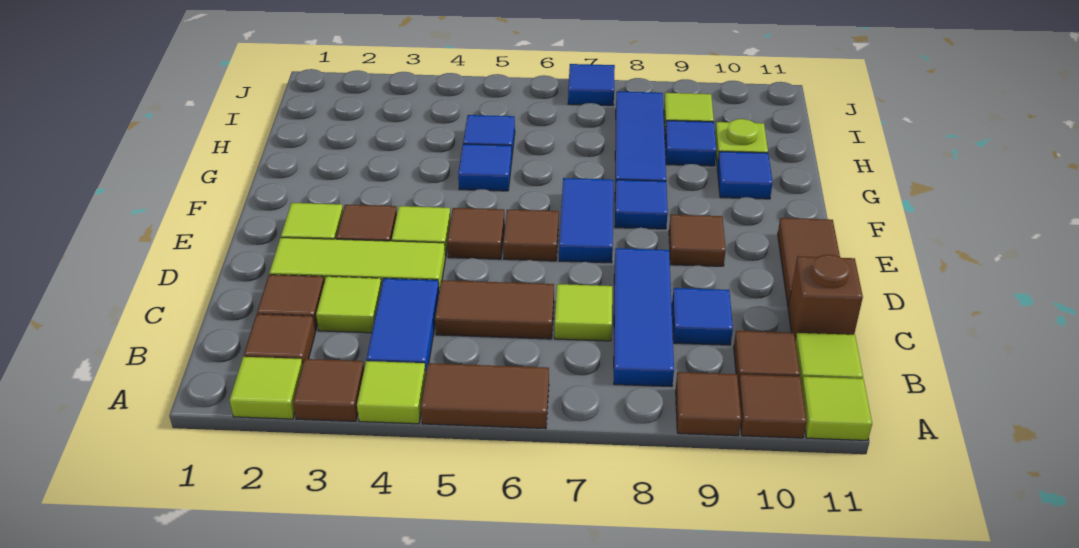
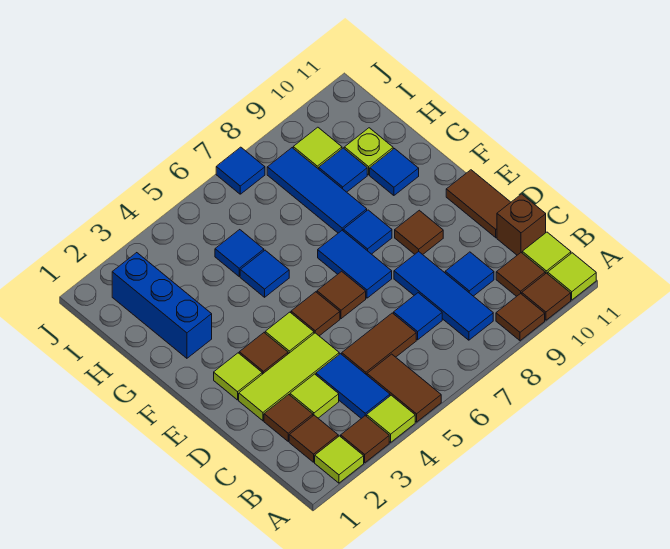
brown tile A5:A6 level 1 -> brown tile A5:B5 level 1
lime tile C7 level 1 -> blue tile C7 level 1
none -> blue brick G2:I2 level 1

